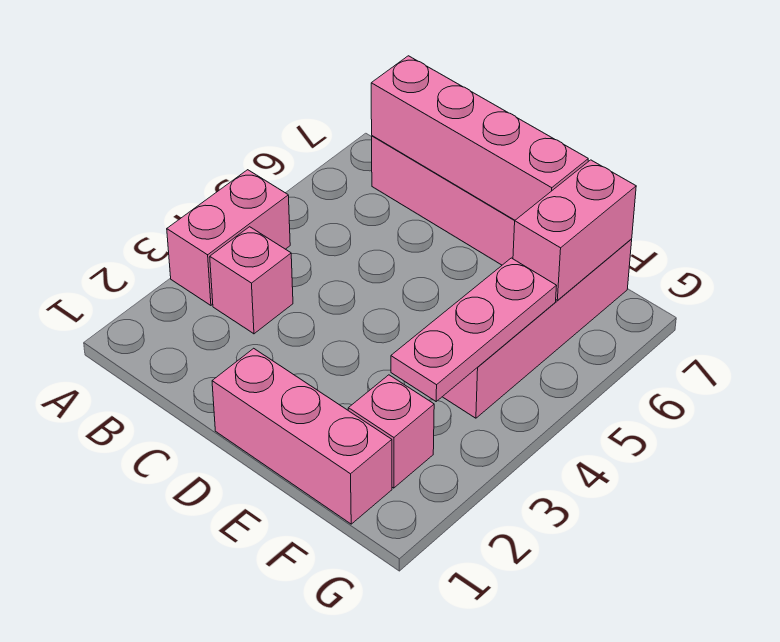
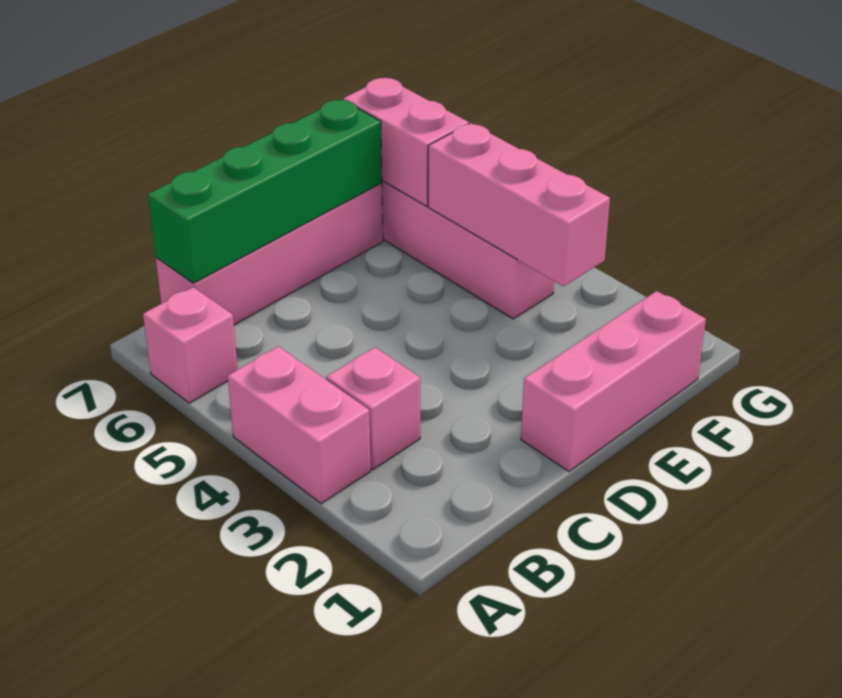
pink brick B7:E7 level 2 -> green brick B7:E7 level 2
pink brick F2 level 1 -> pink brick A6 level 1
pink plate F3:F5 level 2 -> pink brick F3:F5 level 2

